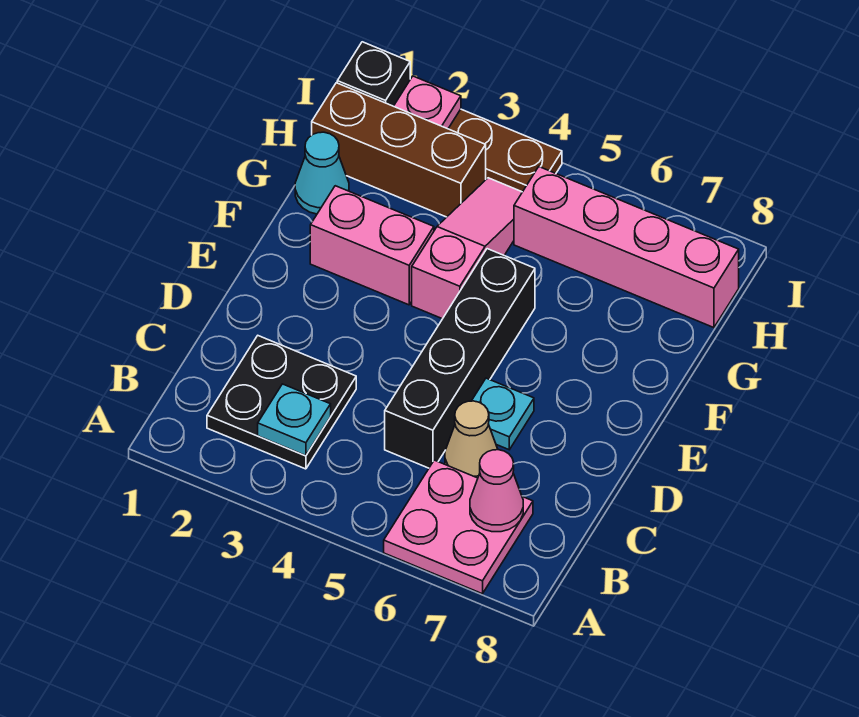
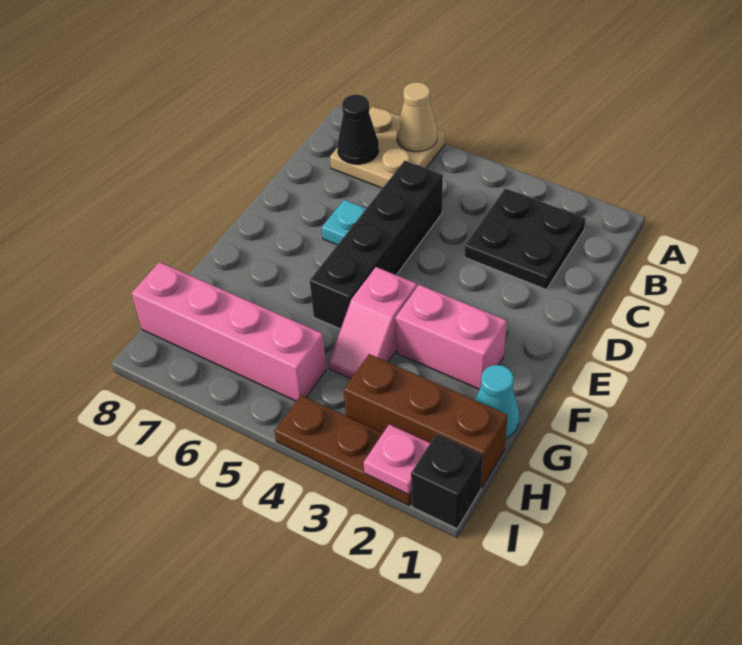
pink plate A6:B7 level 1 -> tan plate A6:B7 level 1
cyan plate B3 level 2 -> none
pink cone B7 level 2 -> black cone B7 level 2
tan cone C6 level 1 -> tan cone A6 level 2
pink slope F4:H4 level 1 top F -> pink slope F4:G4 level 1 top F

